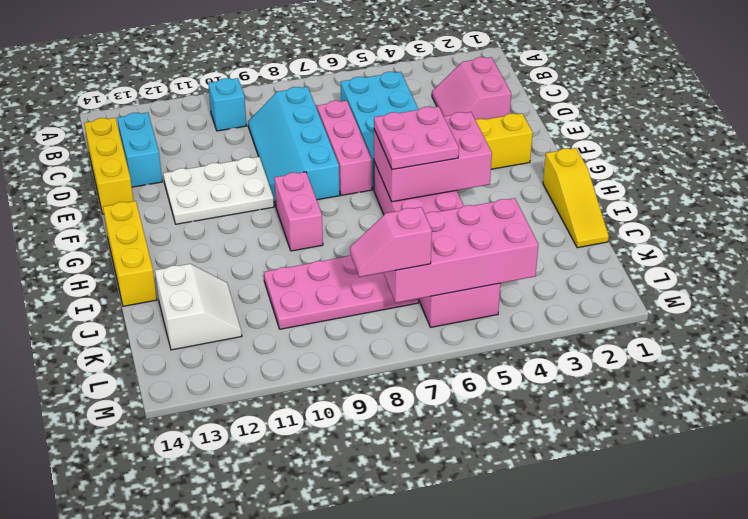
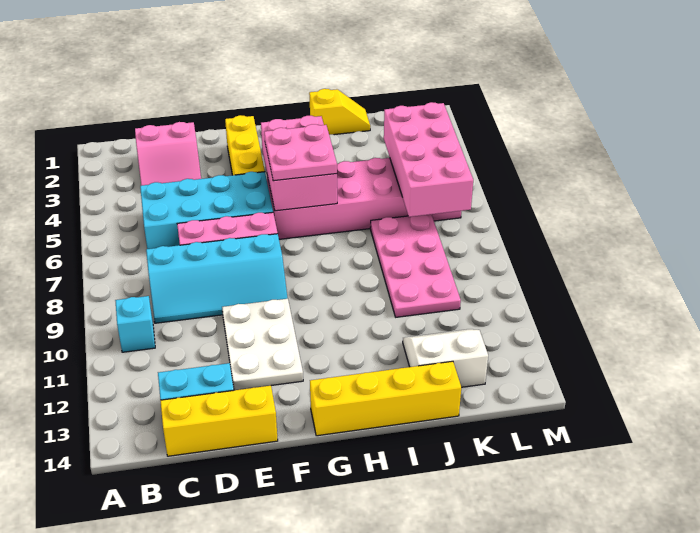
pink brick G9:H9 level 1 -> none
yellow brick G14:I14 level 1 -> yellow brick G14:J14 level 1
yellow slope H1:J1 level 1 top H -> yellow slope I1:J1 level 1 top I
pink slope L7:L8 level 3 top 7 -> none

